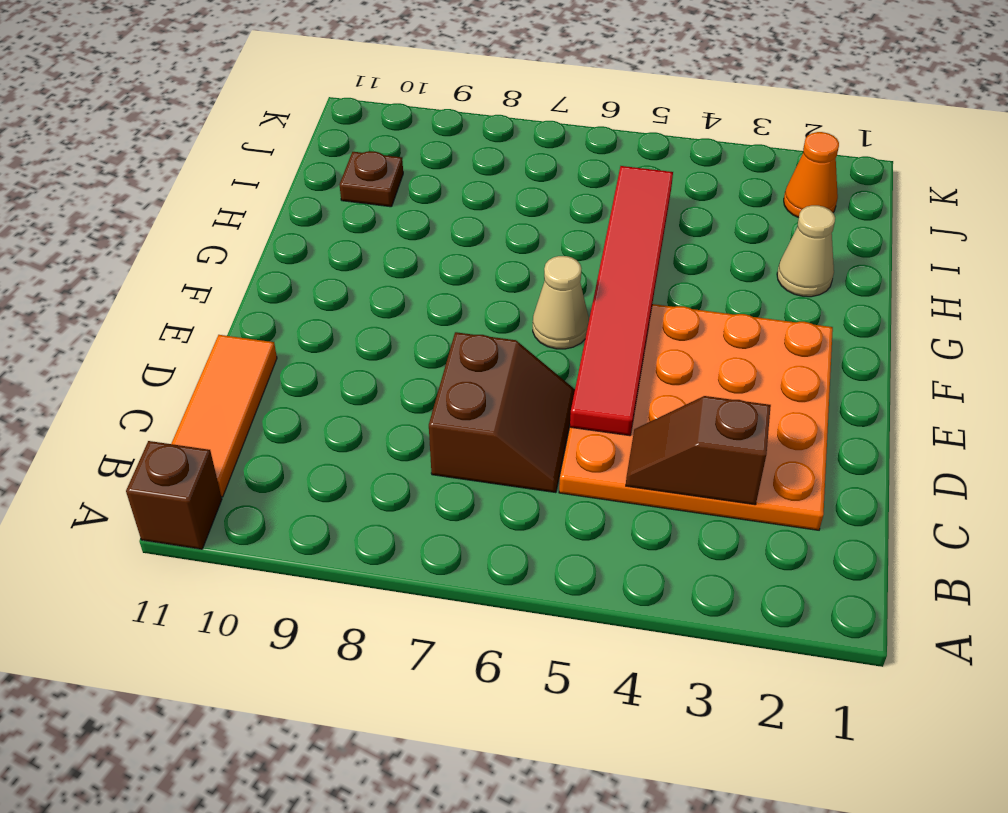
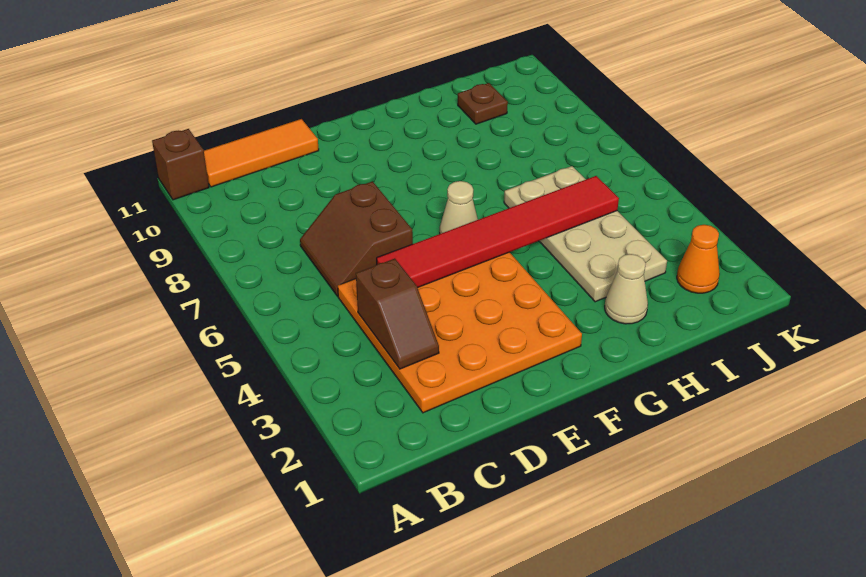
brown slope C3:C4 level 2 top 3 -> brown slope C3:C4 level 2 top 4
brown slope C6:D7 level 1 top 7 -> brown slope C6:D7 level 1 top D
none -> tan plate H3:I6 level 1

